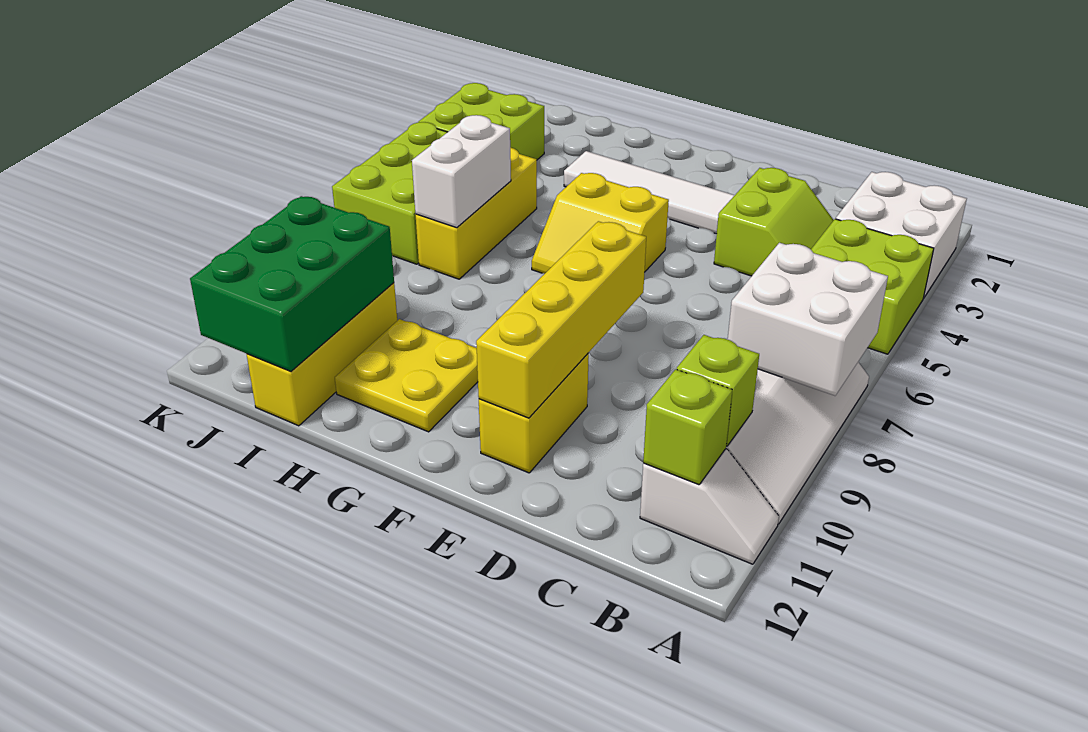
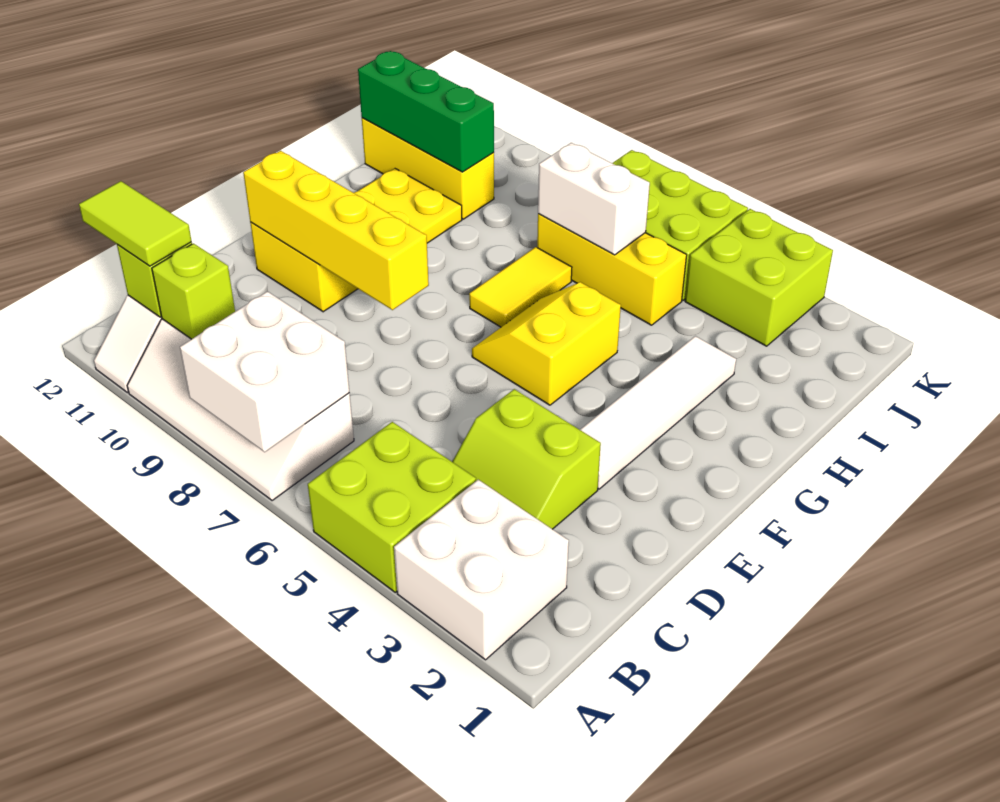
none -> lime tile B11:B12 level 3
none -> yellow tile G7:H7 level 1
green brick I10:J12 level 2 -> green brick I10:I12 level 2

